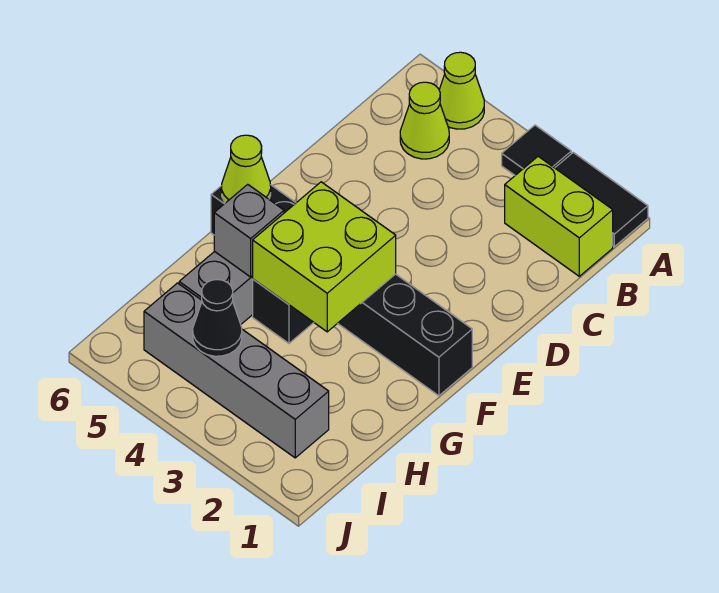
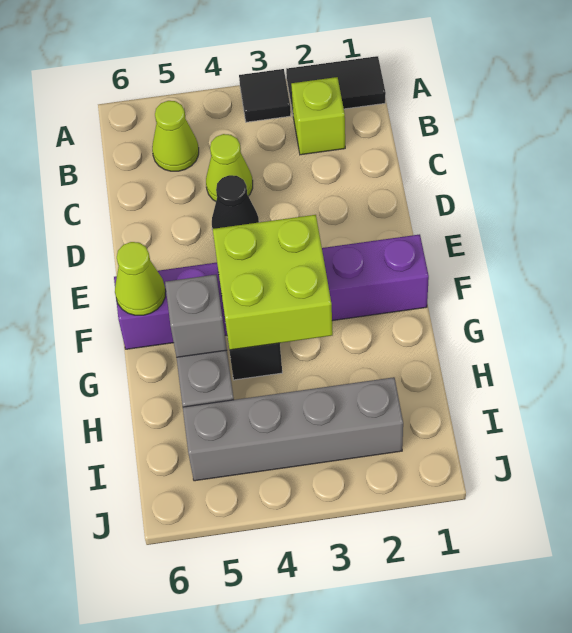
lime cone A5 level 1 -> lime cone C4 level 1
lime brick B1:B2 level 1 -> lime brick B2 level 1
black brick F1:F6 level 1 -> purple brick F1:F6 level 1
black cone I4 level 2 -> black cone D4 level 1

